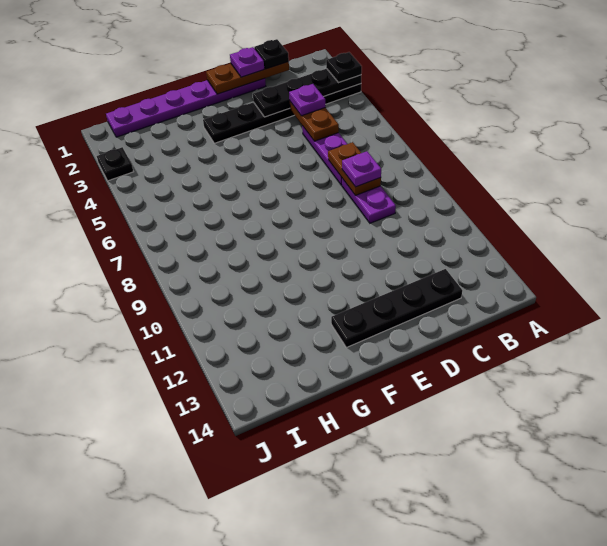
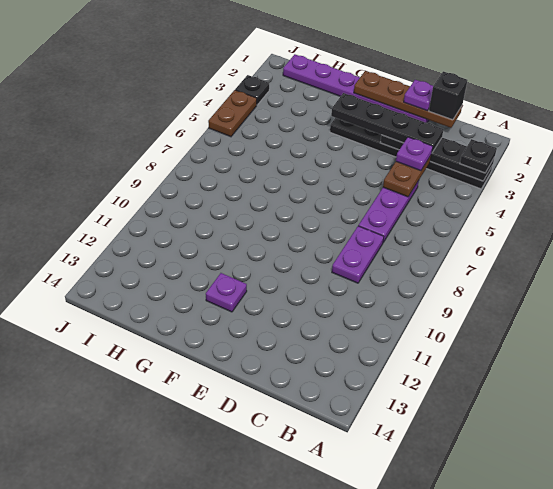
brown plate C1:E1 level 2 -> brown plate C1:F1 level 2
black plate C1 level 3 -> black brick C1 level 3
brown plate C7:C8 level 2 -> brown plate J4:J5 level 1
purple plate C8 level 3 -> purple plate F12 level 1
black plate C13:F13 level 1 -> black plate C3:F3 level 3

